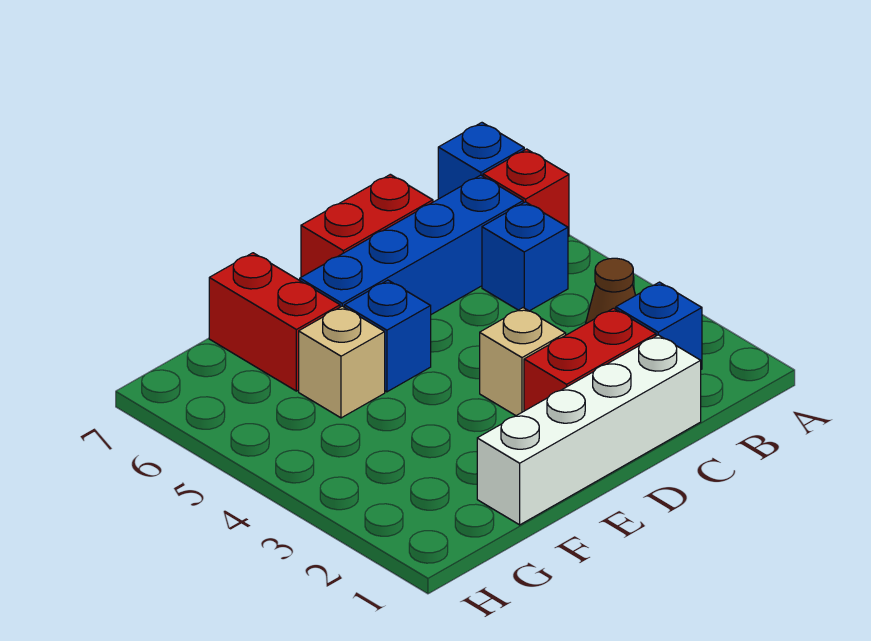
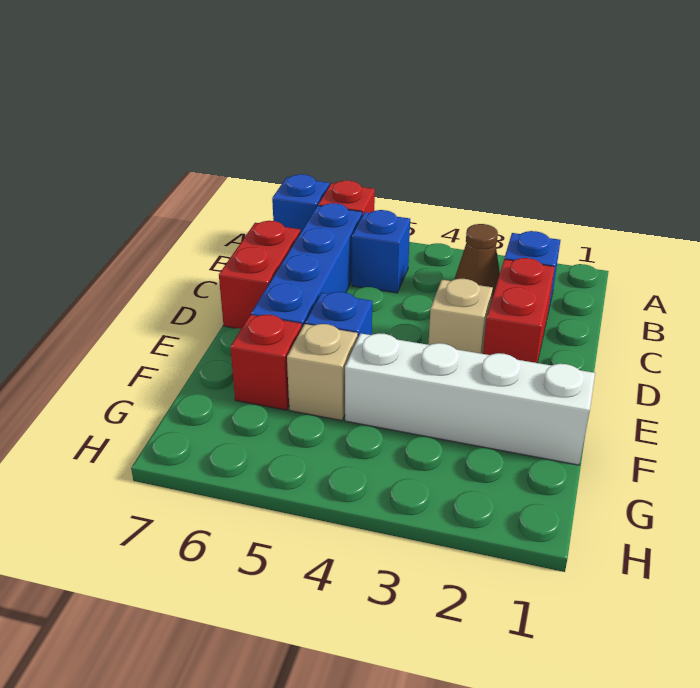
white brick C1:F1 level 1 -> white brick F1:F4 level 1
red brick F6:F7 level 1 -> red brick F6 level 1

